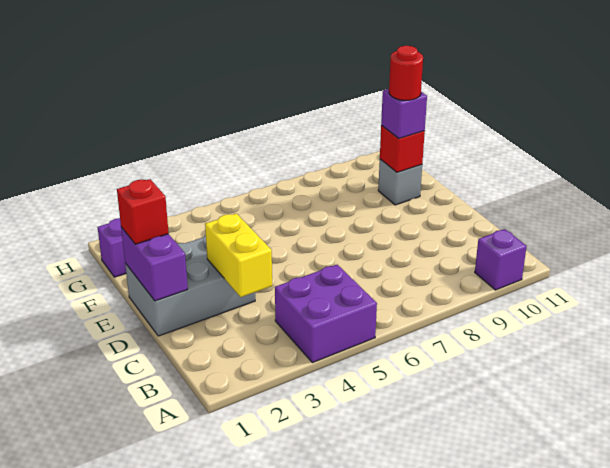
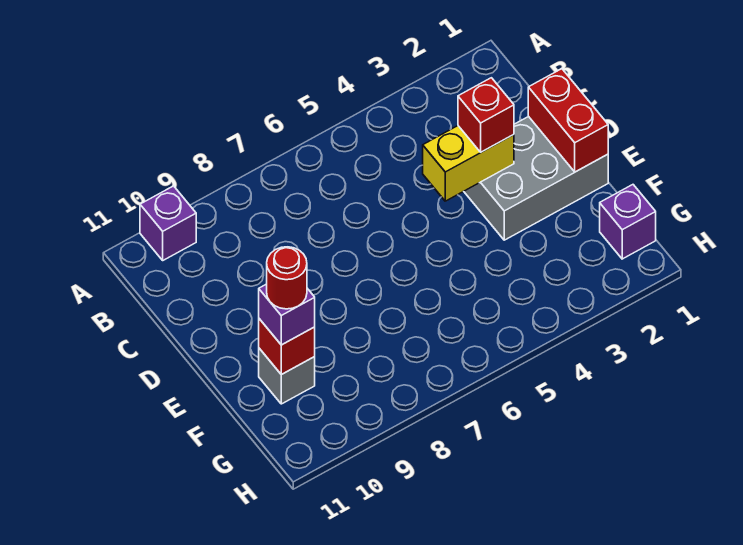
purple brick A4:B5 level 1 -> none
yellow brick C3:D3 level 2 -> yellow brick D3:D4 level 2
purple brick D1:E1 level 2 -> red brick D1:E1 level 2
red brick E1 level 3 -> red brick D3 level 3

